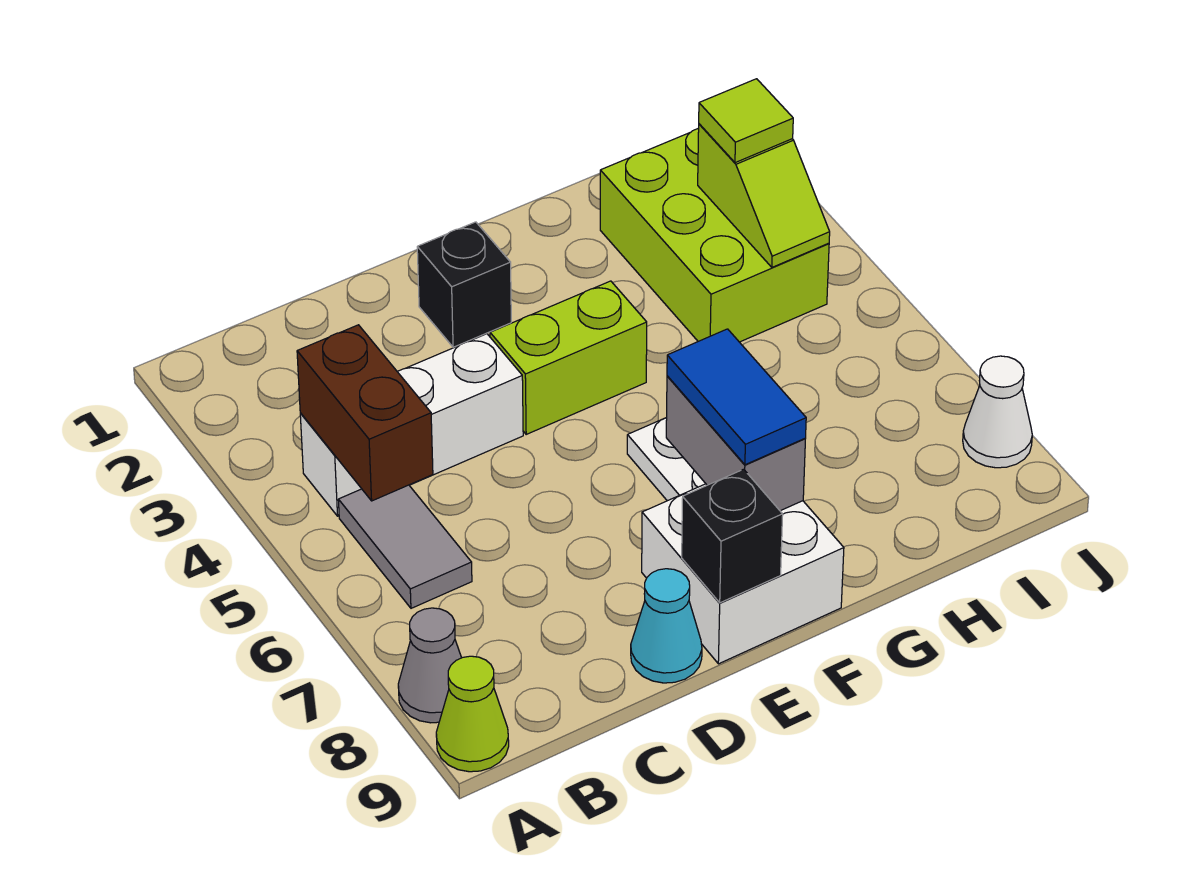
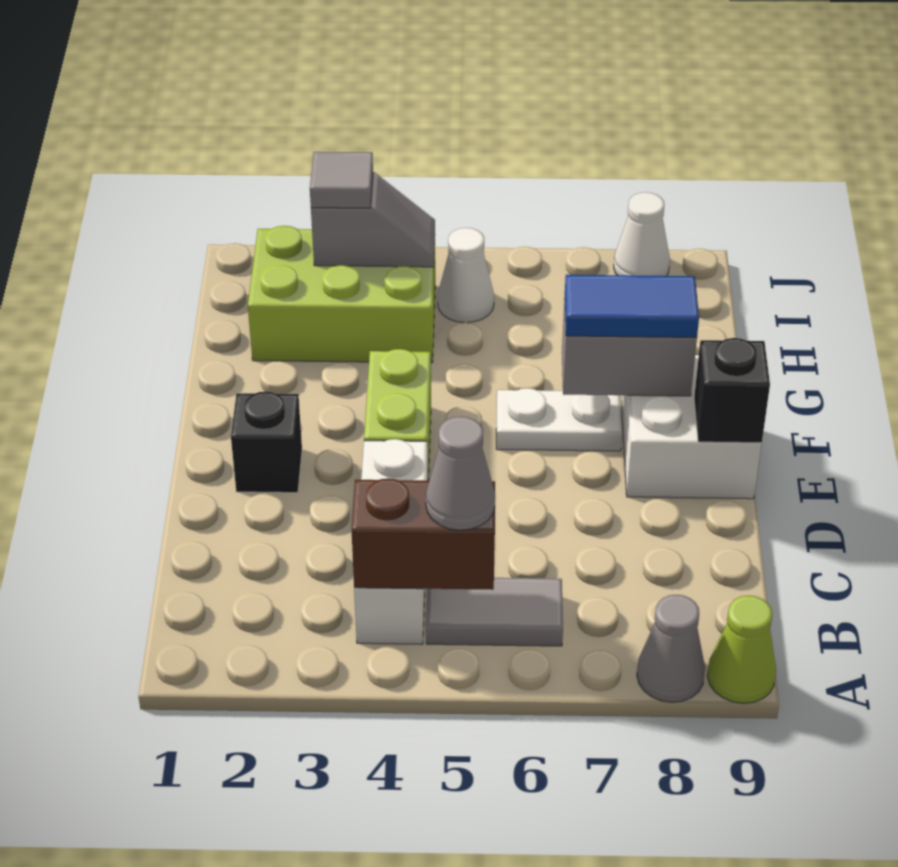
none -> grey cone B5 level 3
cyan cone D9 level 1 -> none
lime slope I3:I4 level 2 top 3 -> grey slope I3:I4 level 2 top 3
lime tile I3 level 3 -> grey tile I3 level 3
none -> white cone I5 level 1

